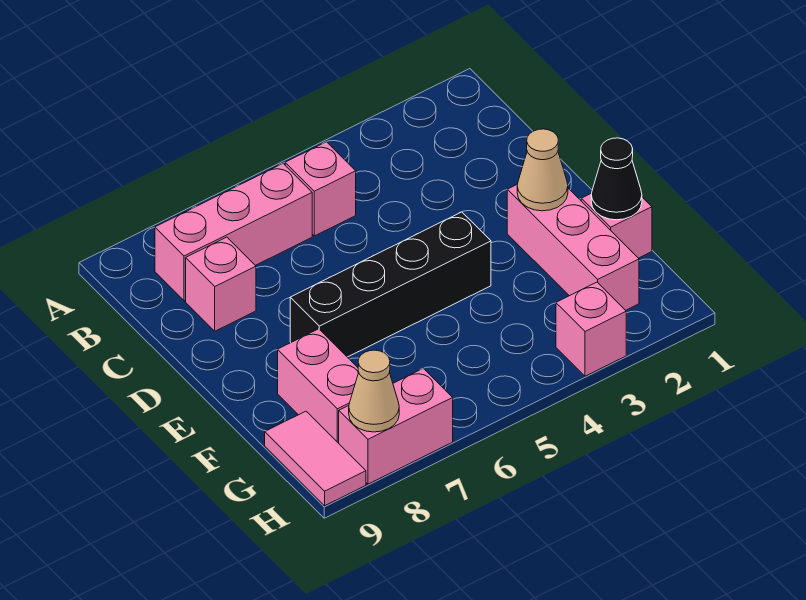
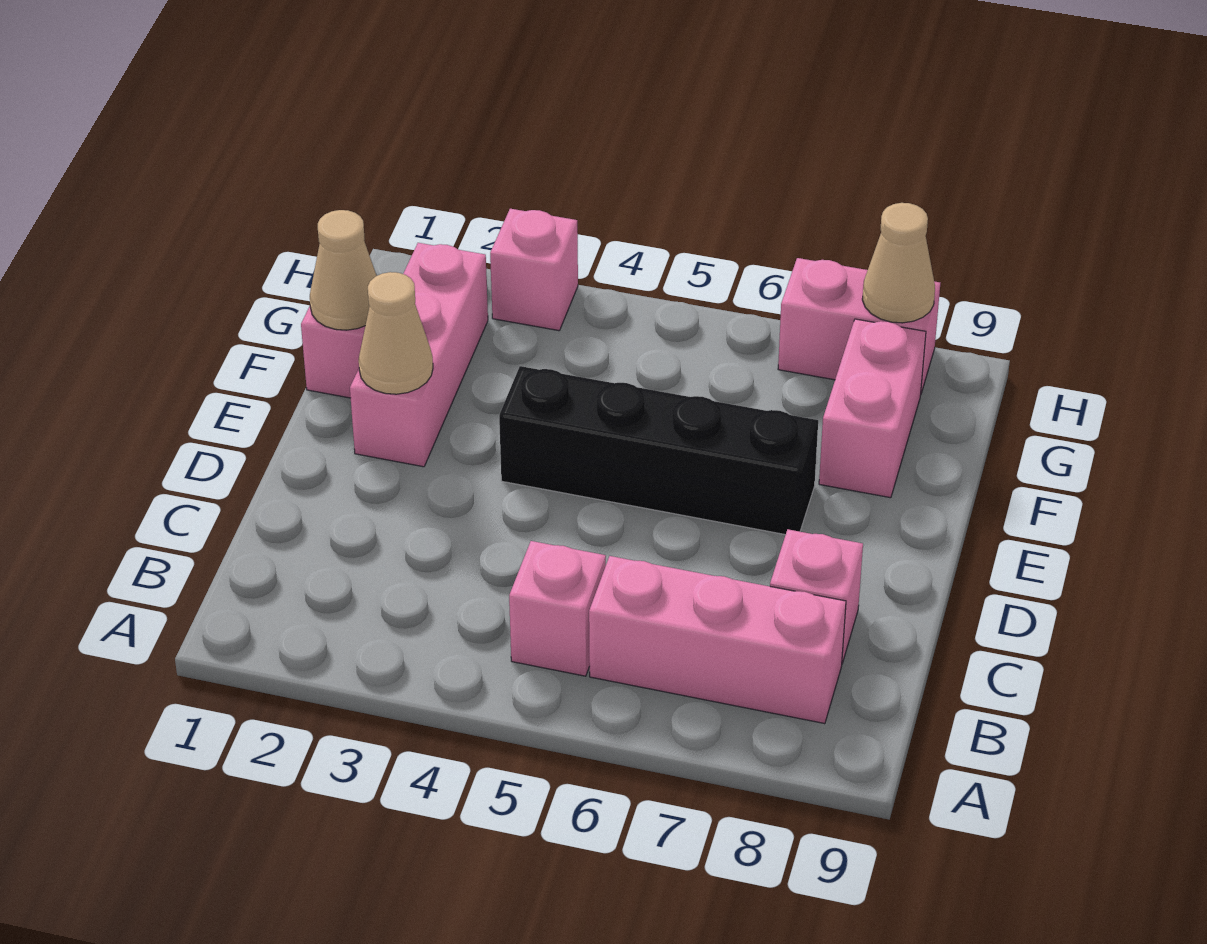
black cone F1 level 2 -> tan cone F1 level 2
pink tile G9:H9 level 1 -> none

